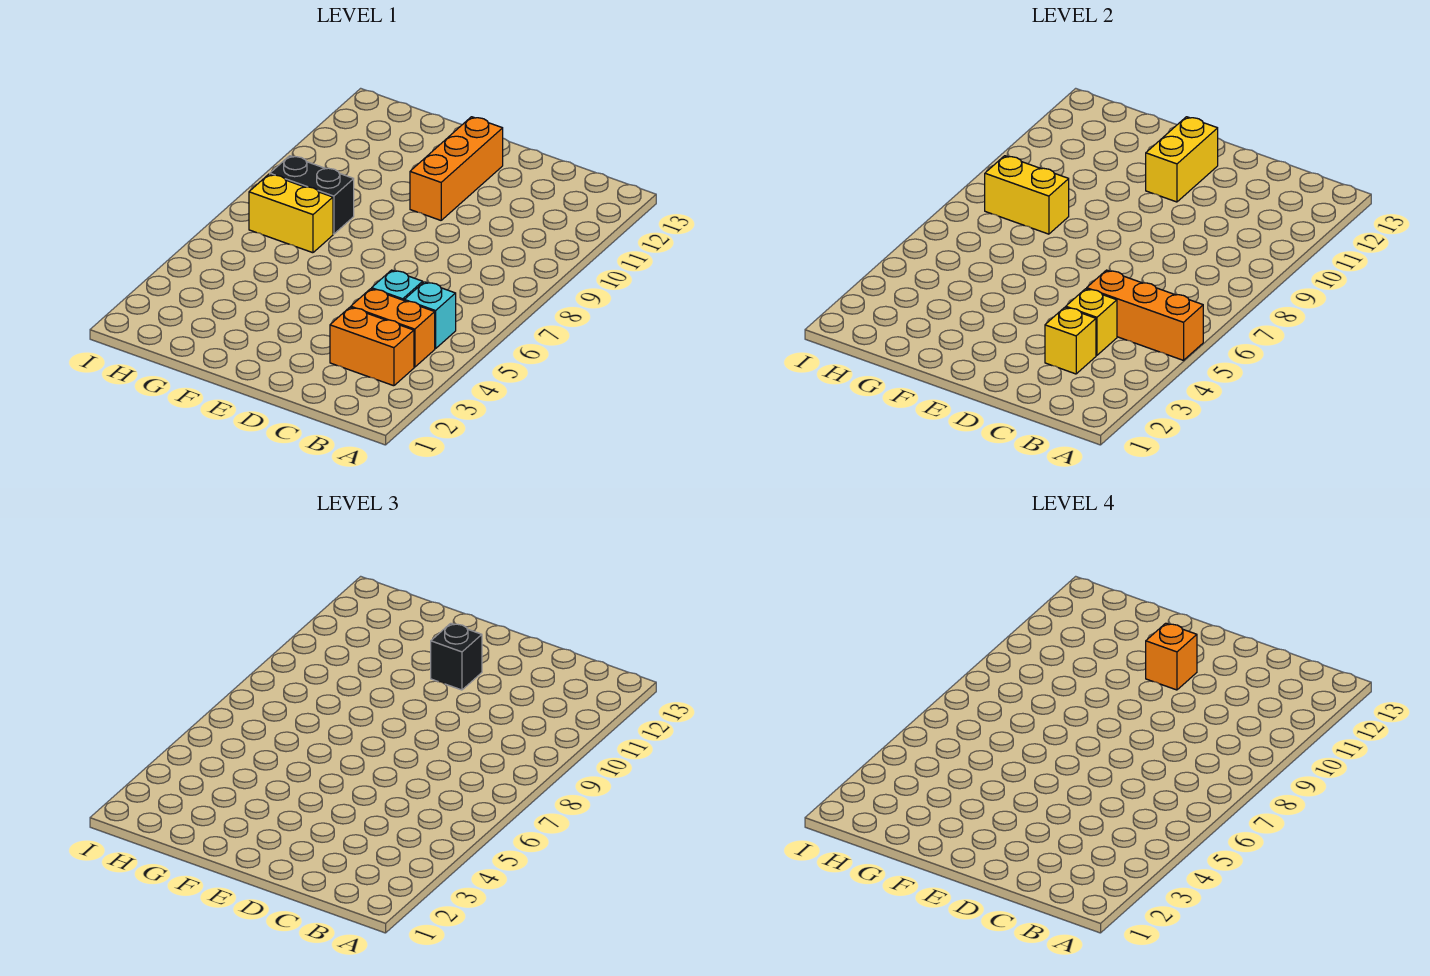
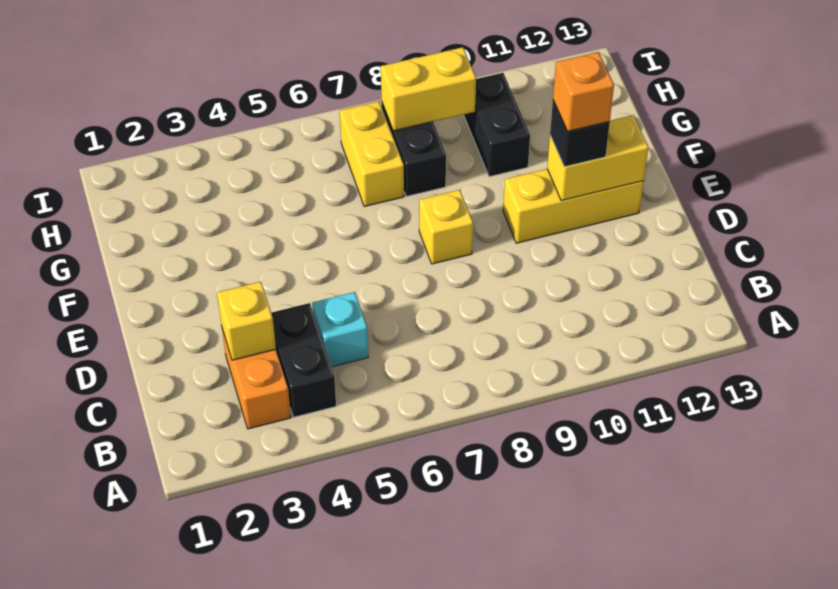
orange brick A5:C5 level 2 -> none
orange brick B4:C4 level 1 -> black brick B4:C4 level 1
cyan brick B5 level 1 -> none
yellow brick C4 level 2 -> yellow brick E8 level 1
orange brick E10:E12 level 1 -> yellow brick E10:E12 level 1
yellow brick G8:H8 level 2 -> yellow brick H8:H9 level 2
none -> black brick G10:H10 level 1

